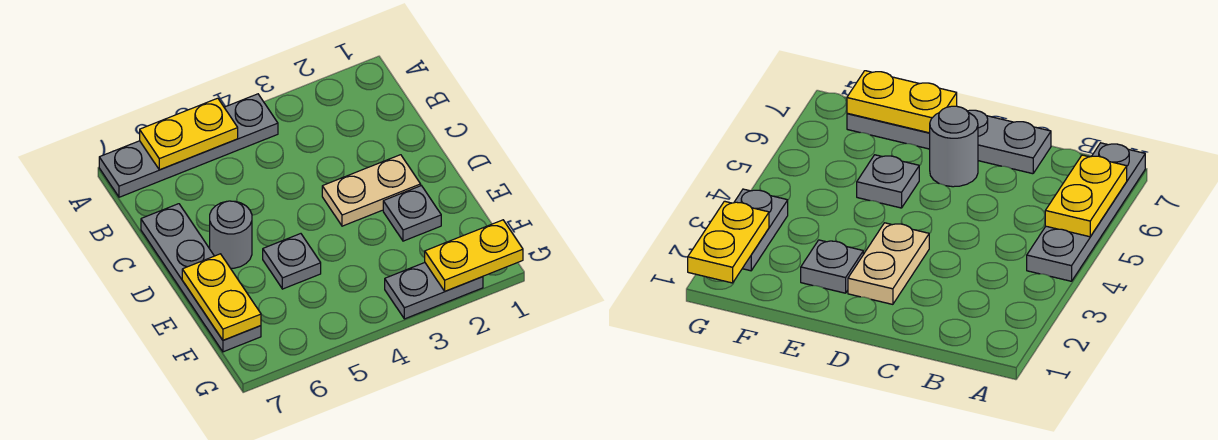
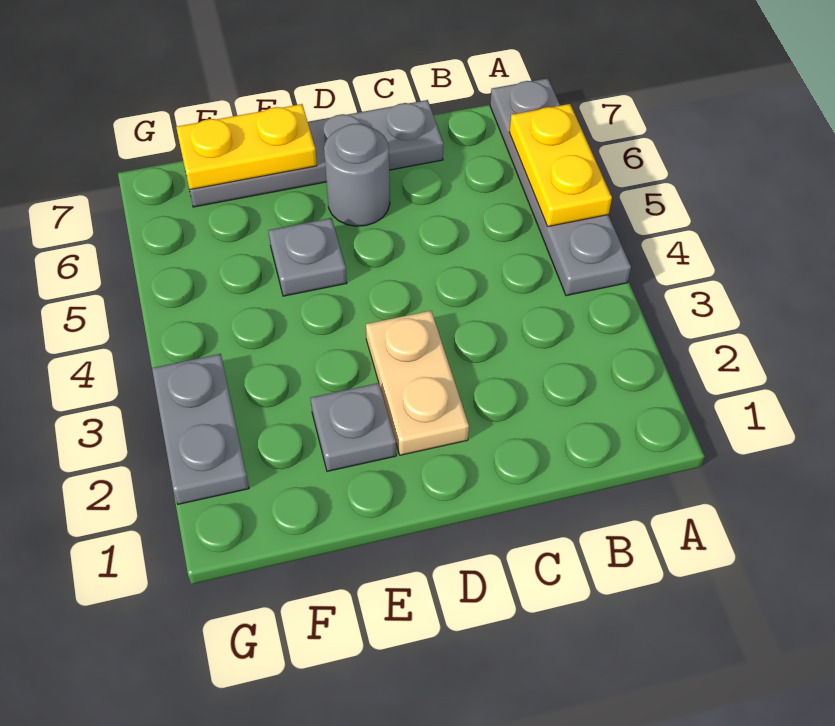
yellow plate G1:G2 level 2 -> none

